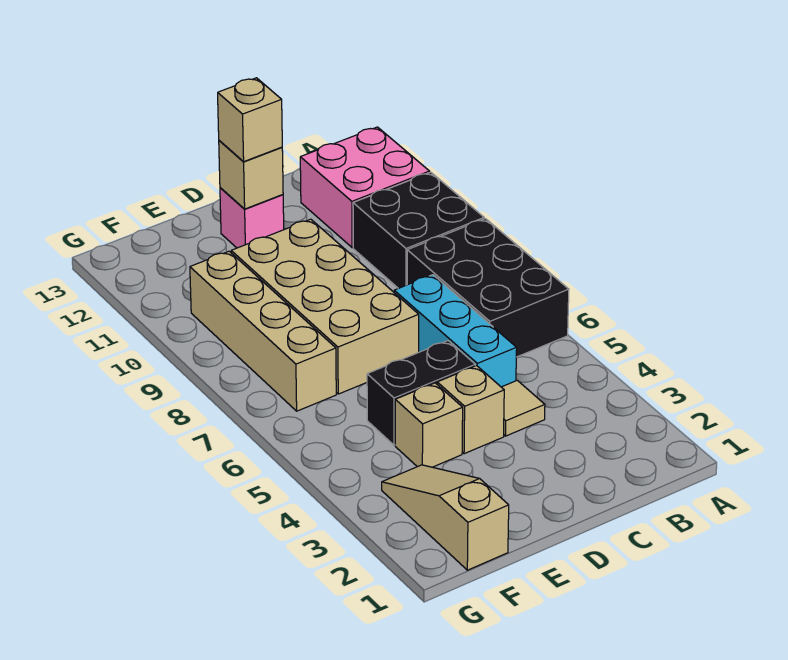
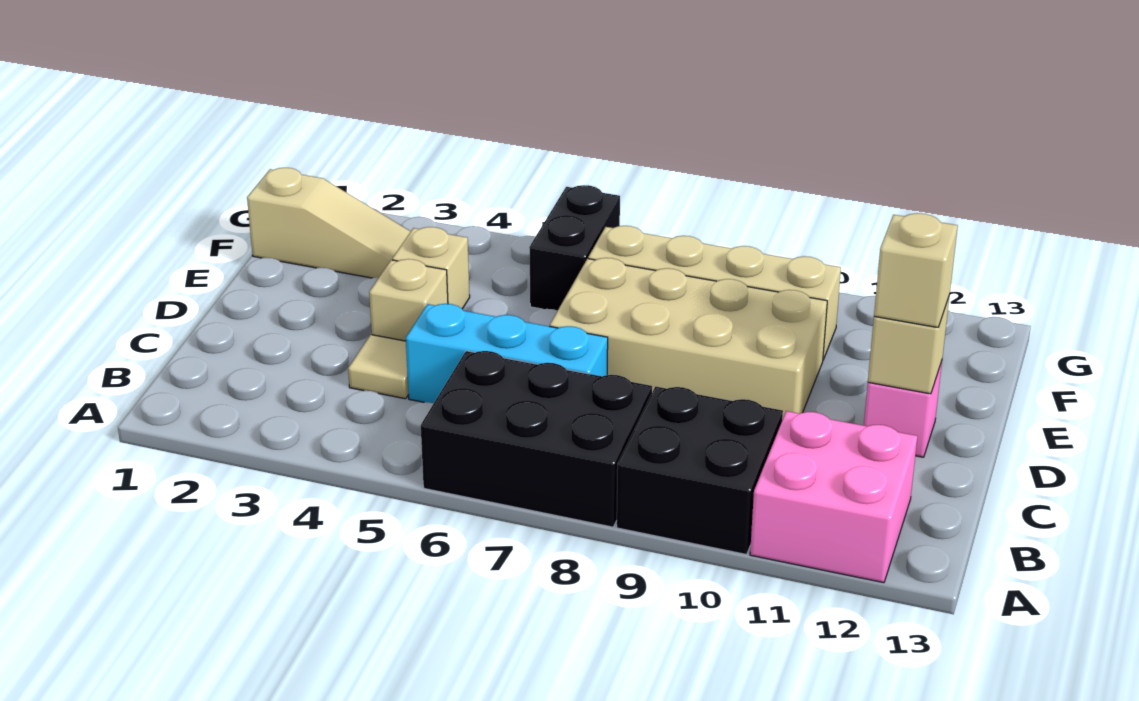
black brick D5:E5 level 1 -> black brick F6:G6 level 1

